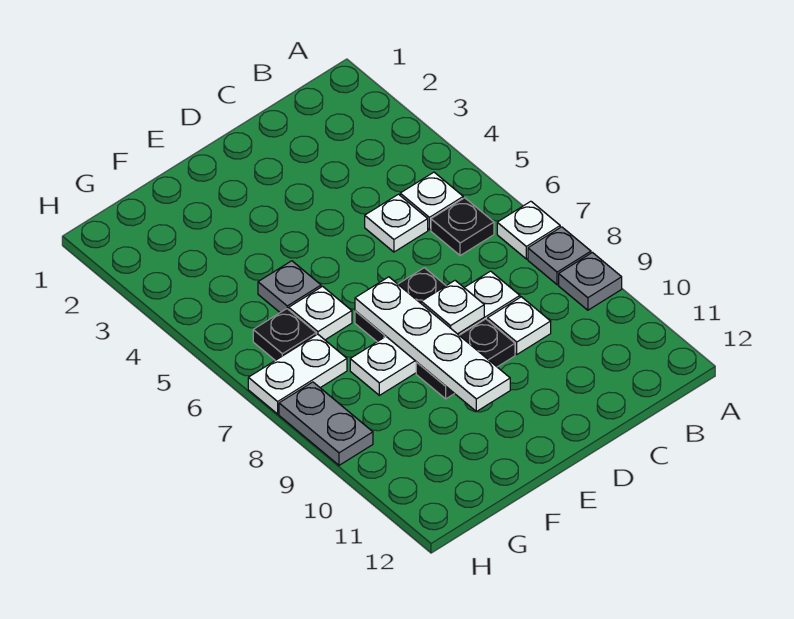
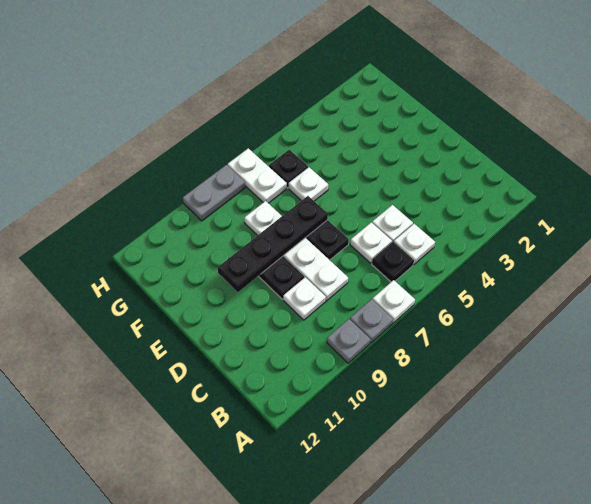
white plate D8 level 2 -> white plate C6 level 1
white plate E7:E10 level 2 -> black plate E7:E10 level 2
grey plate F5 level 1 -> none

